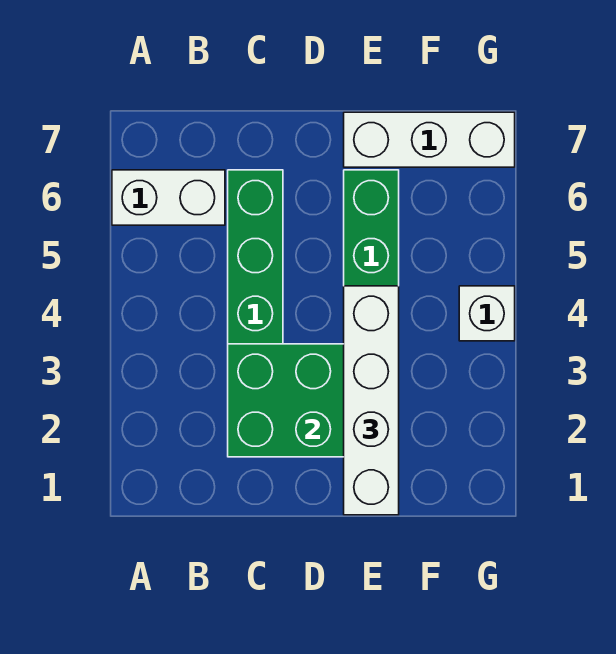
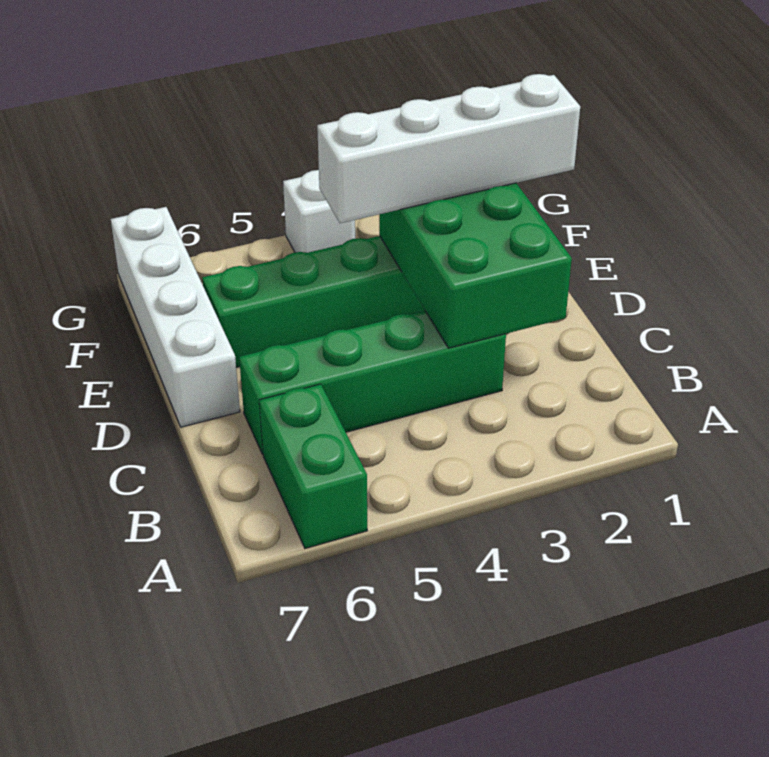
white brick A6:B6 level 1 -> green brick A6:B6 level 1
white brick E7:G7 level 1 -> white brick D7:G7 level 1

